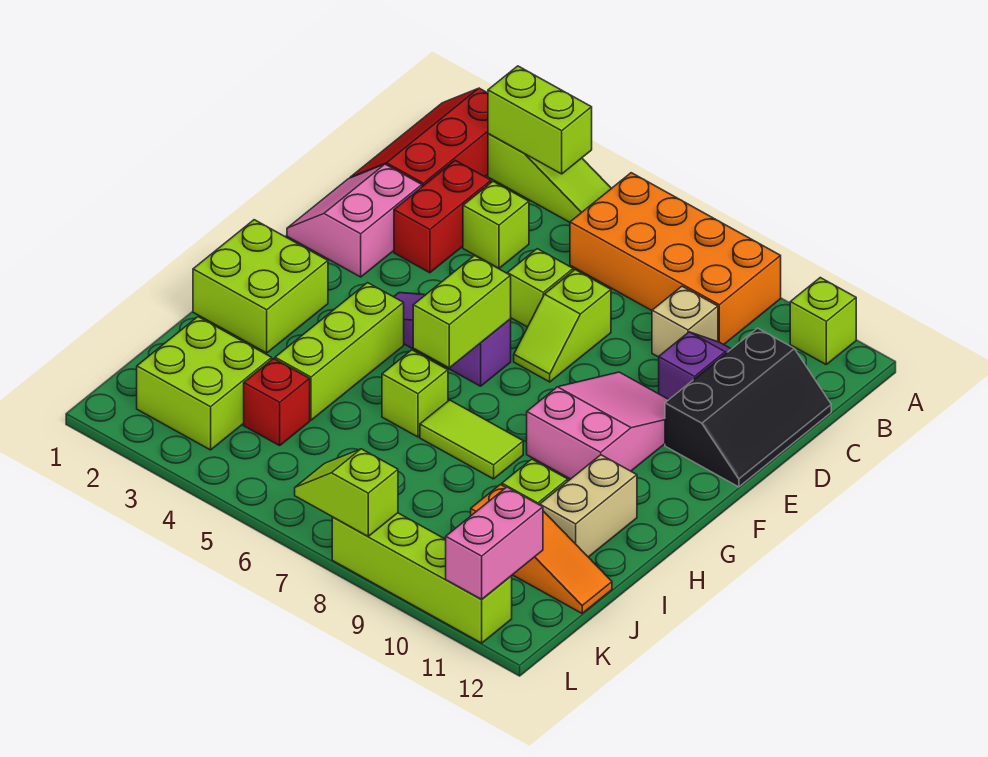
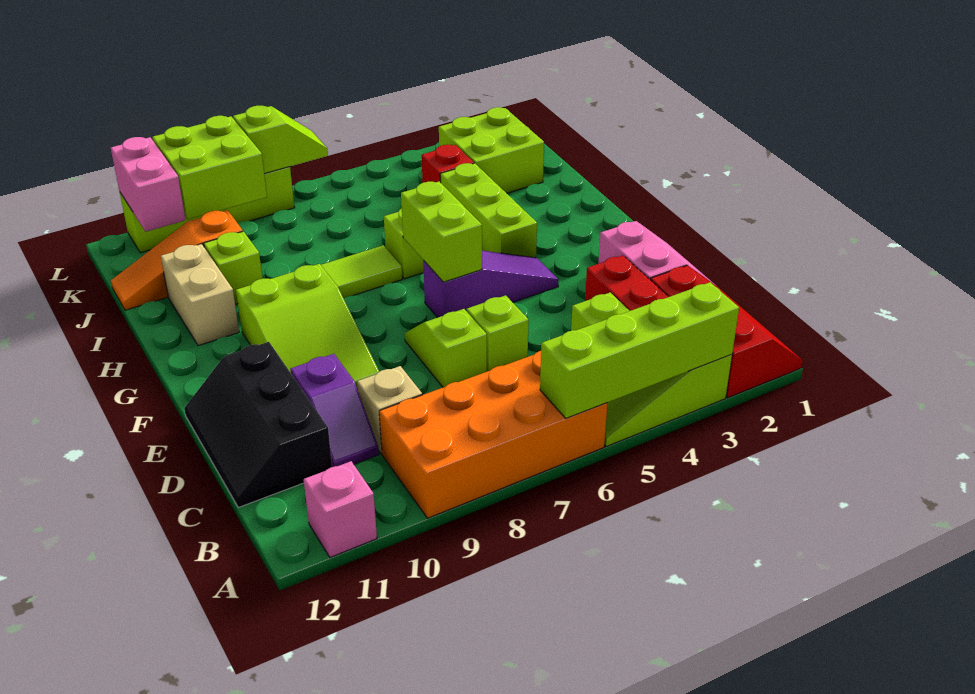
lime brick A3:A4 level 2 -> lime brick A3:A6 level 2
lime brick A11 level 1 -> pink brick A11 level 1
pink slope E9:G10 level 1 top G -> lime slope E9:G10 level 1 top G
lime brick G1:H2 level 1 -> lime brick K9:L10 level 2

